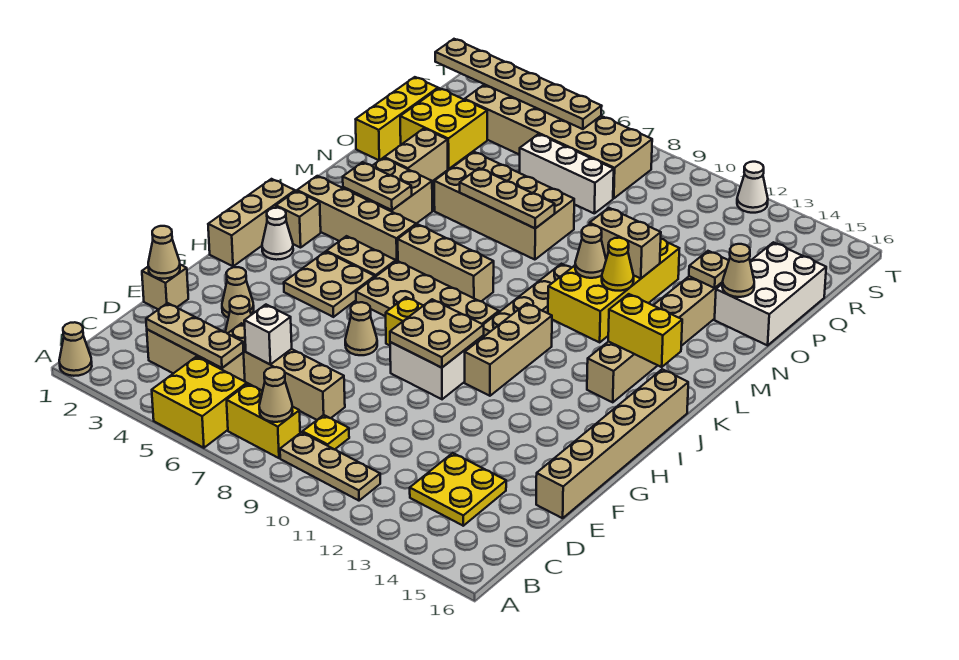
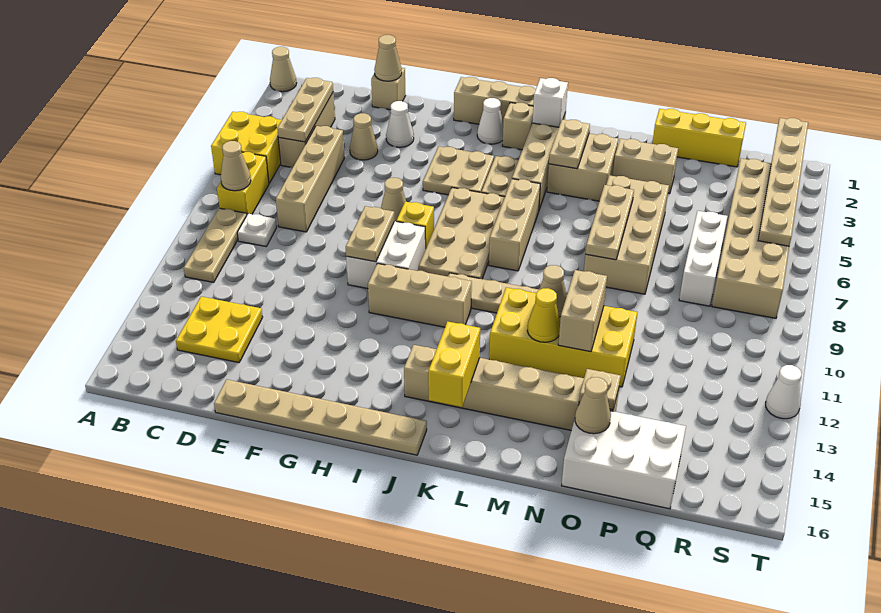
yellow plate C9 level 1 -> white plate C9 level 1
white brick D6 level 2 -> white brick K2 level 2
tan brick E16:J16 level 1 -> tan plate E16:J16 level 1
tan cone F3 level 1 -> white cone F3 level 1
tan plate G9:H10 level 2 -> tan plate G9:G10 level 2
yellow brick P2:Q3 level 1 -> none

